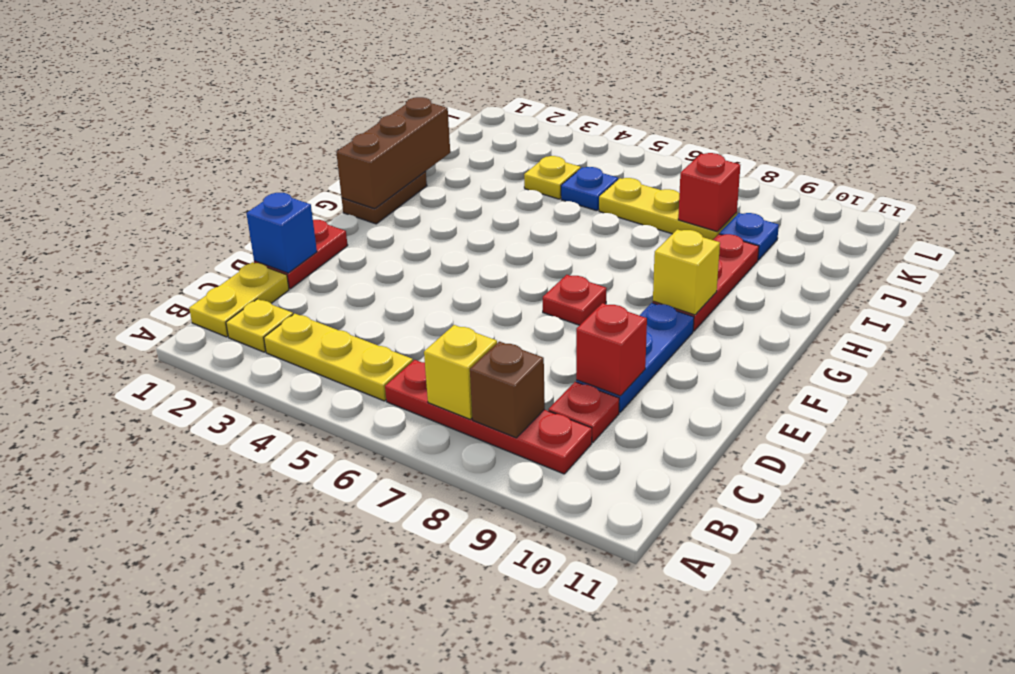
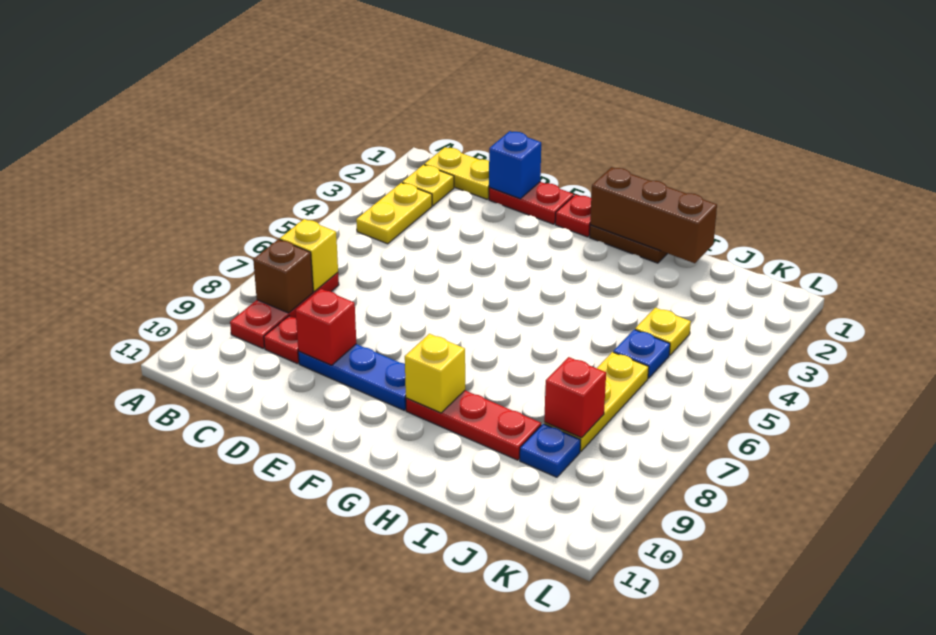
yellow plate B3:B5 level 1 -> yellow plate B3:B4 level 1
red plate B6:B9 level 1 -> red plate B7:B9 level 1
red plate F7 level 1 -> red plate F1 level 1

